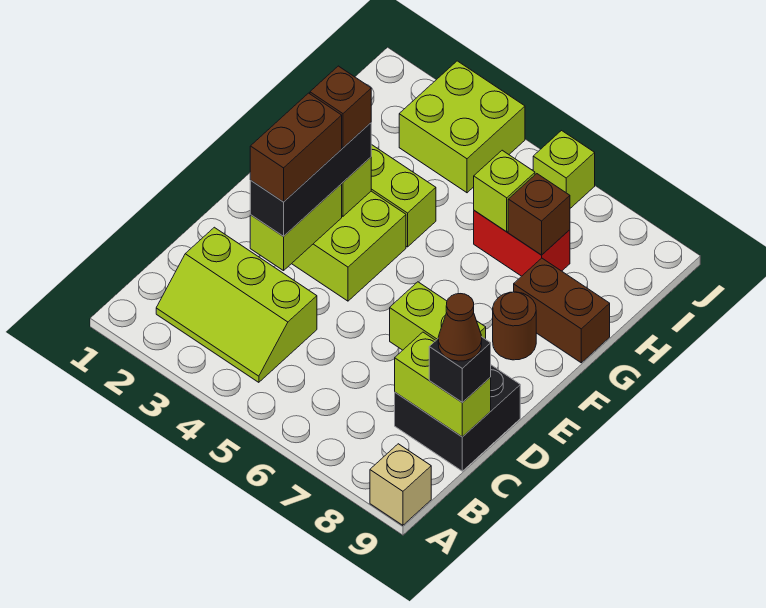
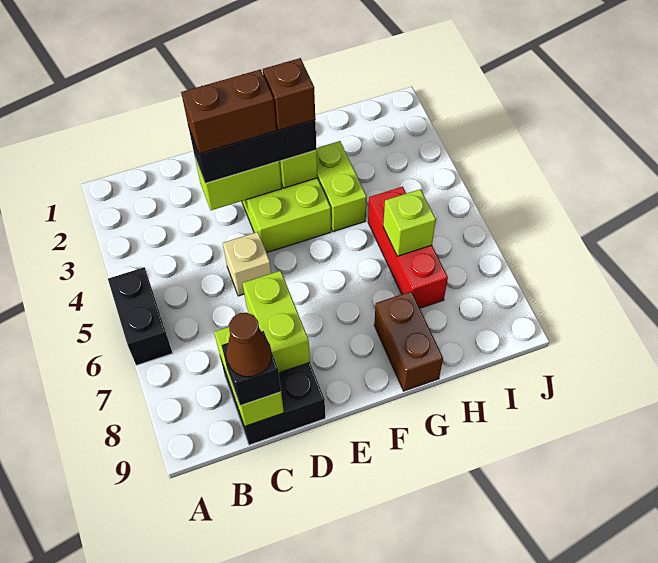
none -> black brick A5:A6 level 1
tan brick A9 level 1 -> tan brick D5 level 1
lime slope B2:C4 level 1 top C -> none
brown round brick F8 level 1 -> none
red brick H6:H7 level 1 -> red brick H5:H7 level 1
brown brick H7 level 2 -> none
lime brick I3:J4 level 1 -> none
lime brick J6 level 1 -> none

